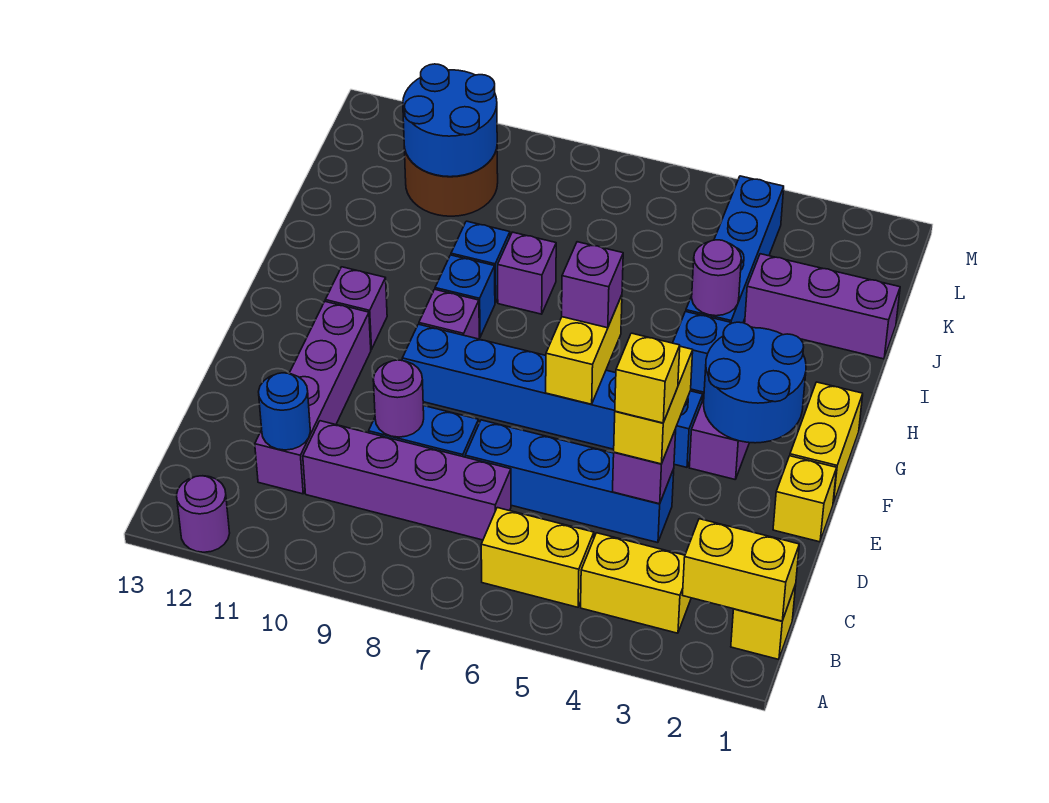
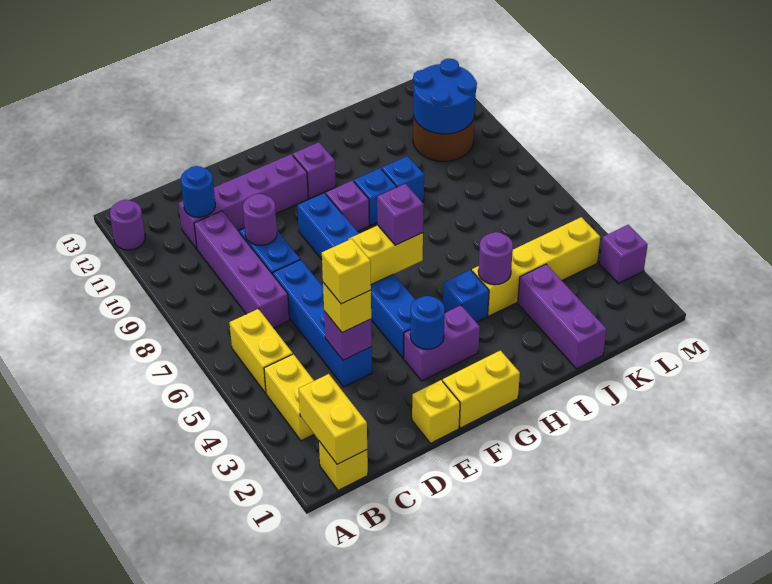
yellow brick D4:E4 level 3 -> yellow brick D4 level 3
blue round brick F2:G3 level 2 -> blue round brick F3 level 2
blue brick I4:L4 level 1 -> yellow brick I4:L4 level 1
purple brick I8 level 1 -> purple brick M3 level 1

